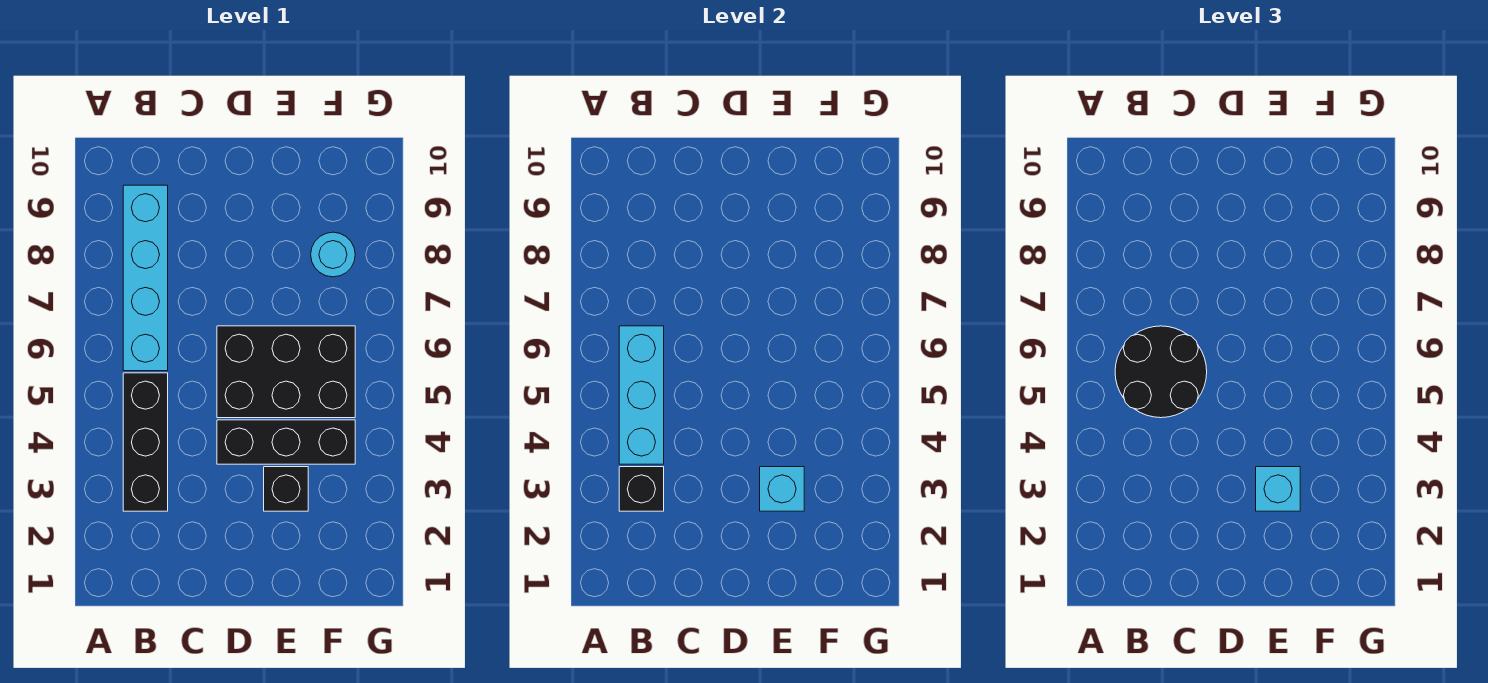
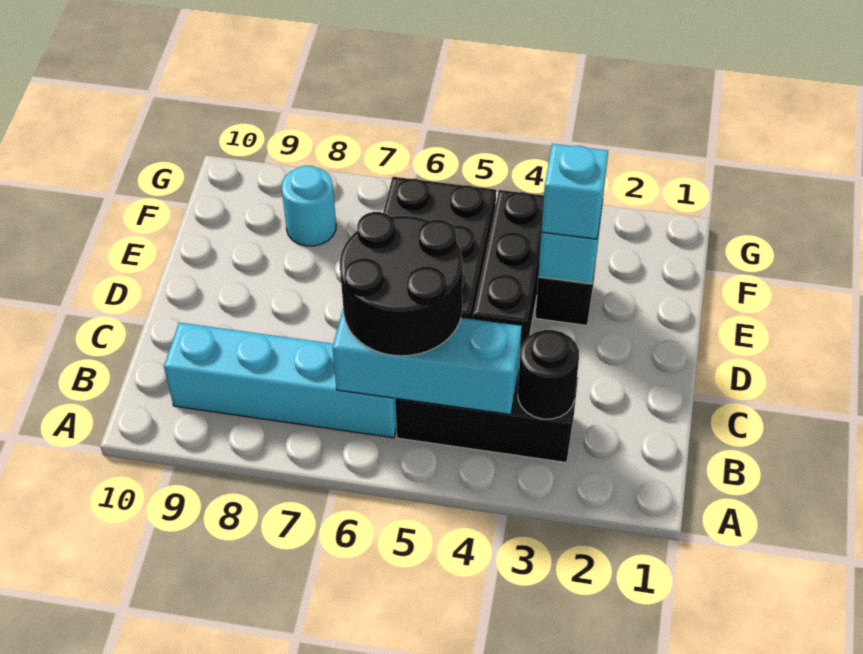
black brick B3 level 2 -> black round brick B3 level 2

